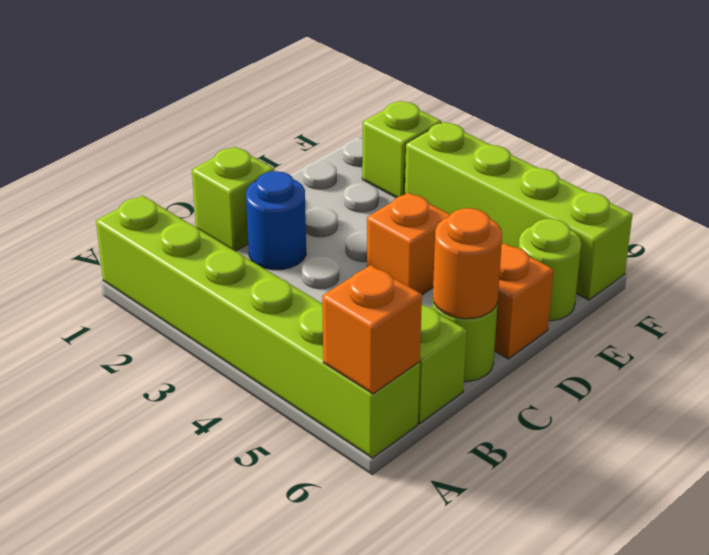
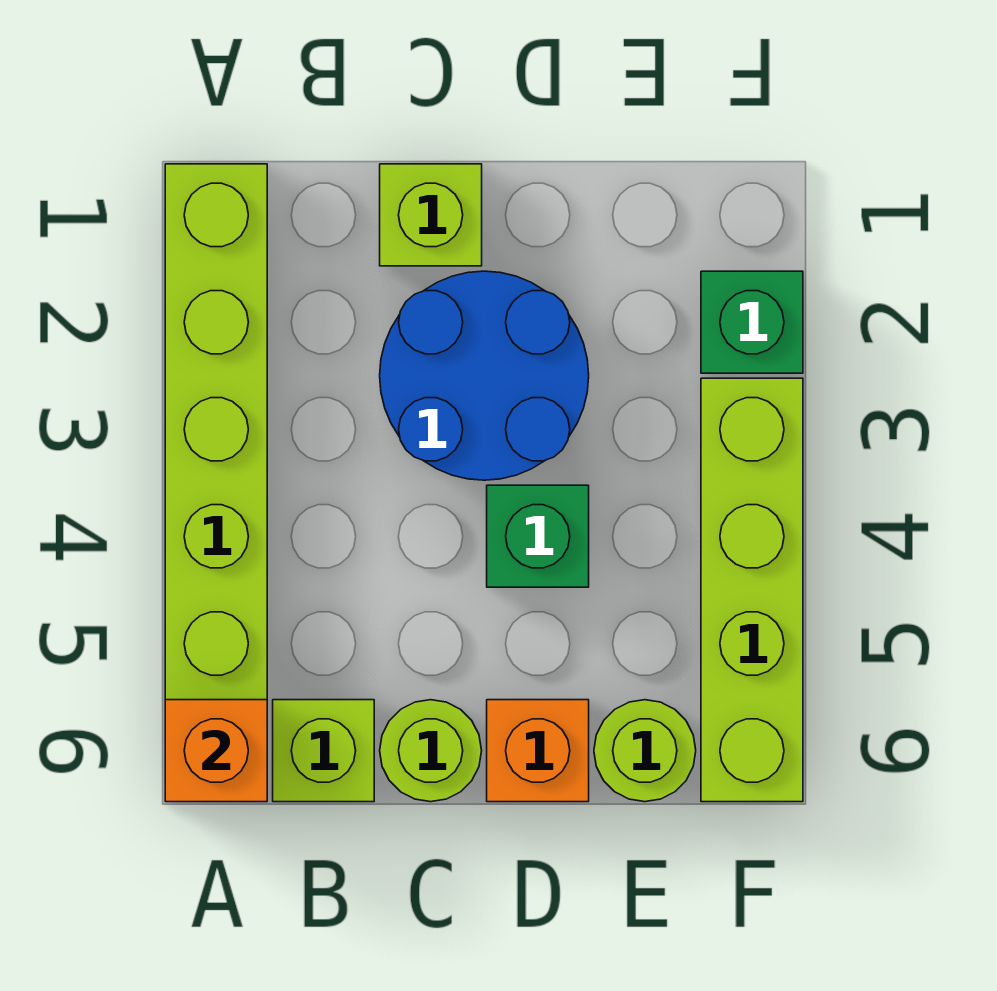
blue round brick C2 level 1 -> blue round brick C2:D3 level 1
orange round brick C6 level 2 -> none
orange brick D4 level 1 -> green brick D4 level 1
lime brick F2 level 1 -> green brick F2 level 1

